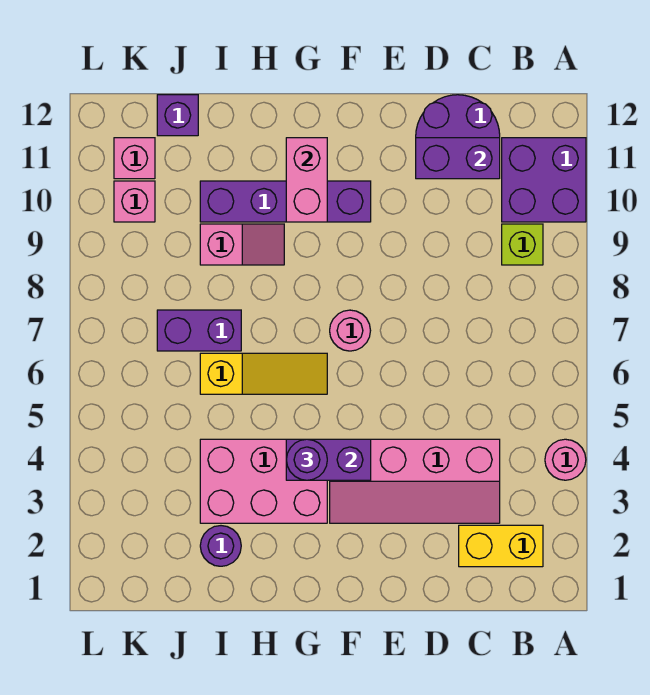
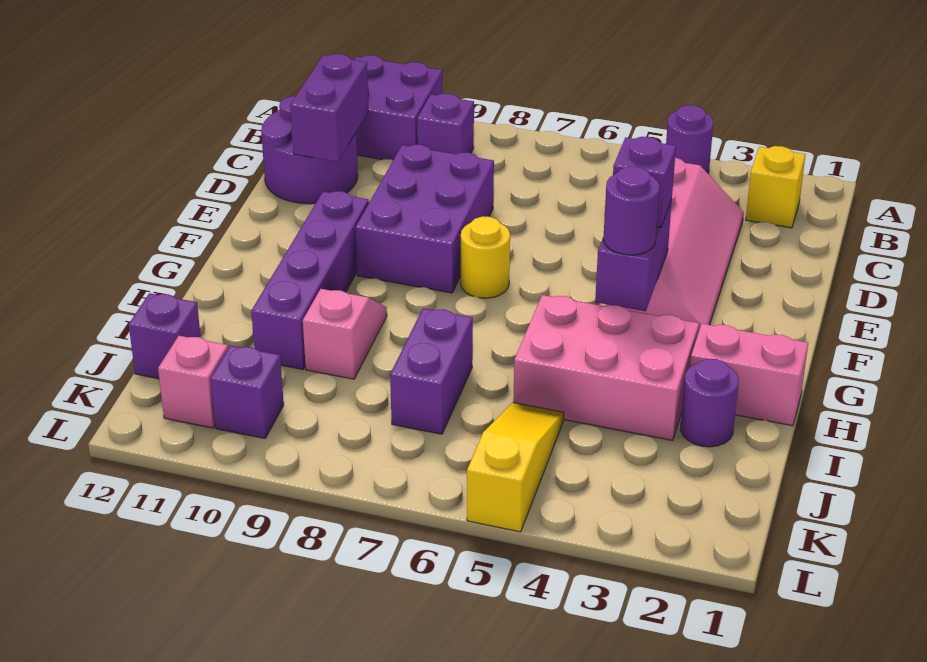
pink round brick A4 level 1 -> purple round brick A4 level 1
yellow brick B2:C2 level 1 -> yellow brick B2 level 1
lime brick B9 level 1 -> purple brick B9 level 1
none -> purple brick D8:F9 level 1
none -> purple brick F4 level 3
pink round brick F7 level 1 -> yellow round brick F7 level 1
pink brick G3:I4 level 1 -> pink brick H3:I5 level 1
yellow slope G6:I6 level 1 top I -> yellow slope J5:L5 level 1 top L
pink brick G10:G11 level 2 -> pink brick H1:H2 level 1
pink brick K10 level 1 -> purple brick K10 level 1

